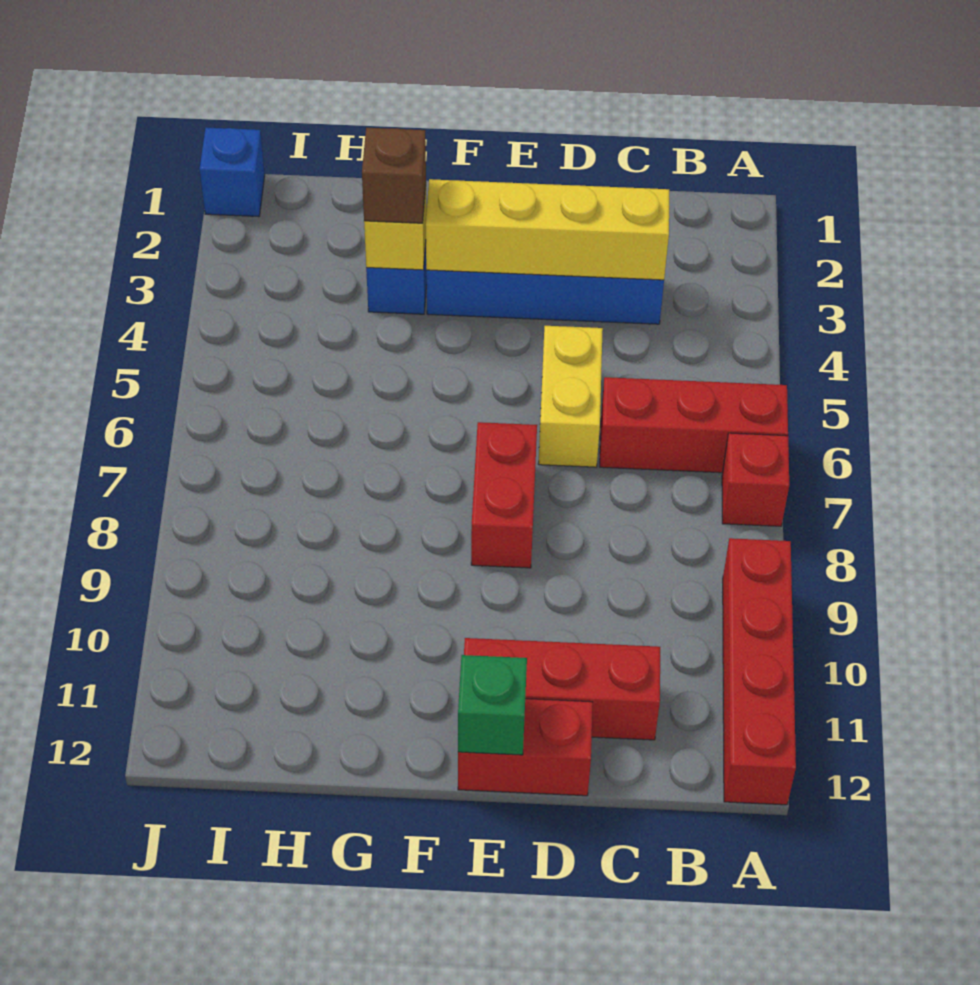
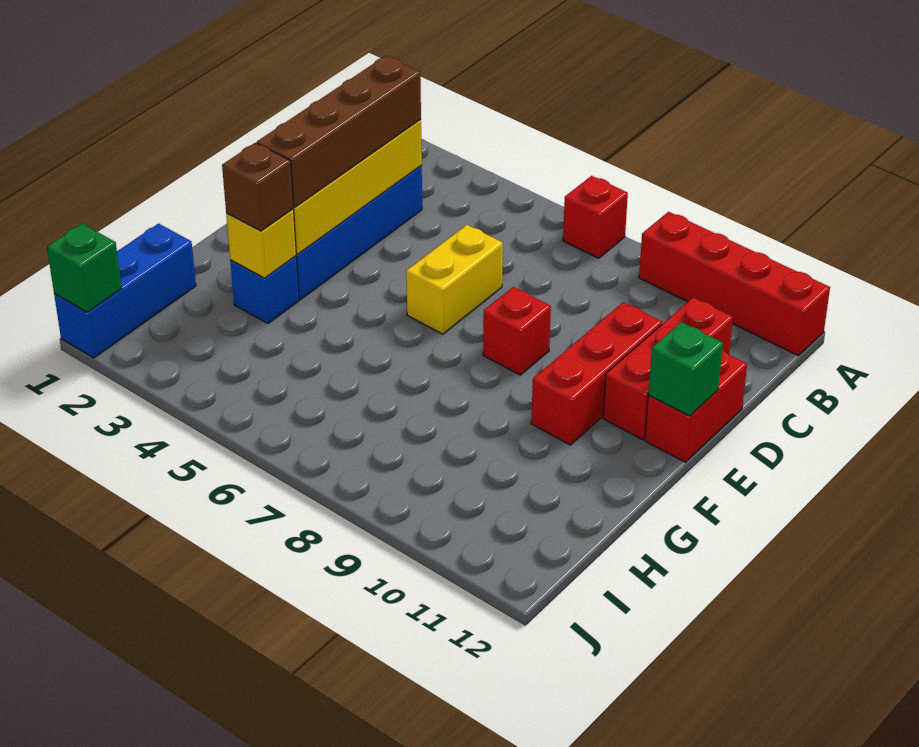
red brick A6:C6 level 1 -> red brick D10:F10 level 1
none -> brown brick C3:F3 level 3
yellow brick D5:D6 level 1 -> yellow brick D6:E6 level 1
red brick E7:E8 level 1 -> red brick E8 level 1
blue brick J1 level 1 -> blue brick H1:J1 level 1
none -> green brick J1 level 2

